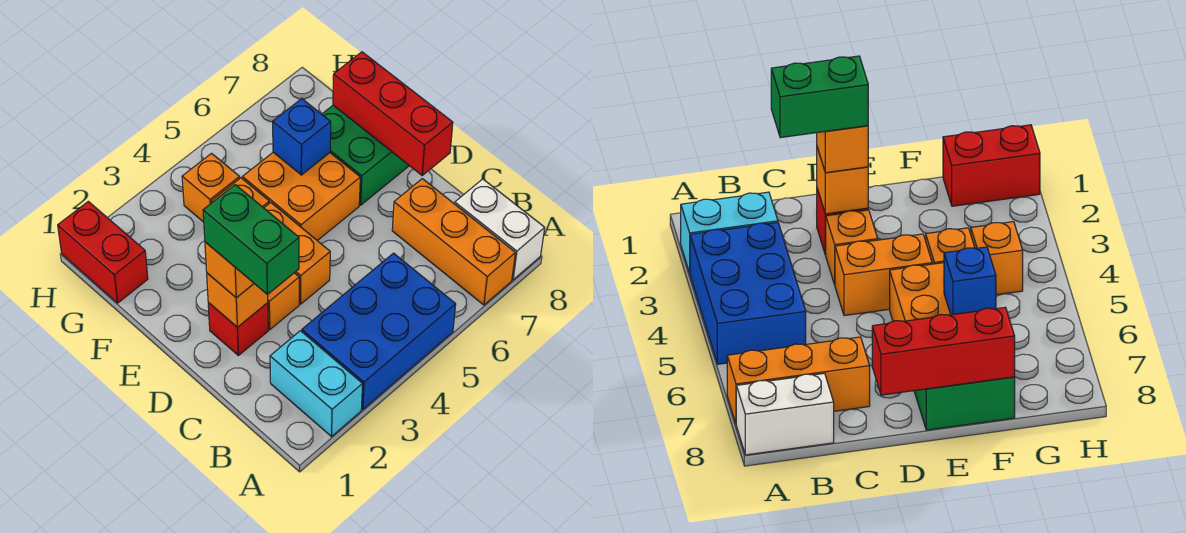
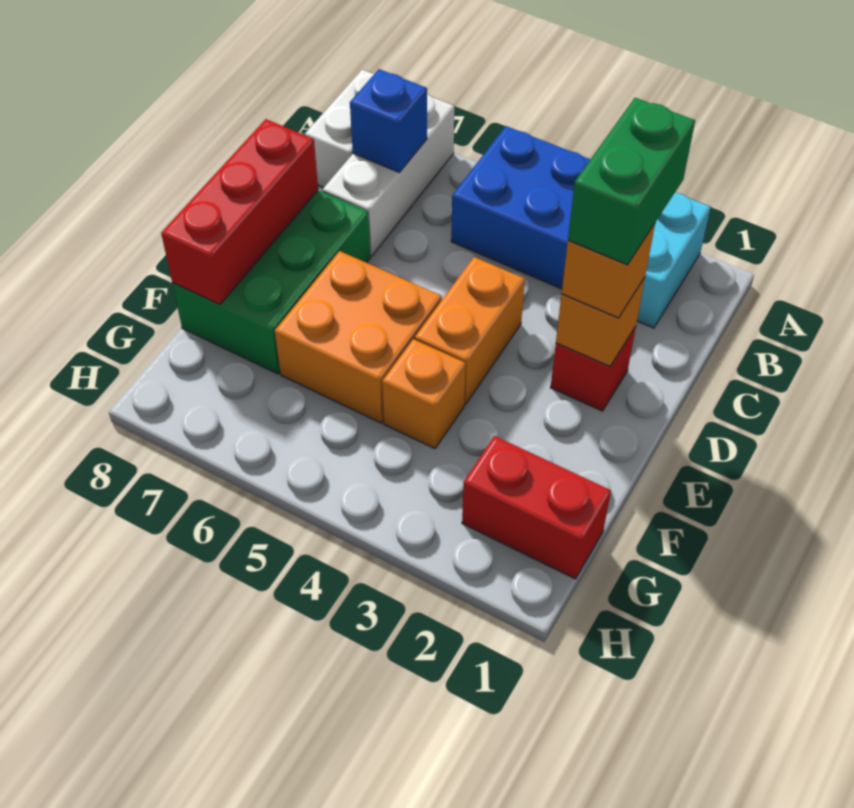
orange brick A7:C7 level 1 -> white brick A7:C7 level 1
orange brick D3 level 1 -> none
green brick E7:F8 level 1 -> green brick D7:F8 level 1
blue brick F6 level 2 -> blue brick B7 level 2
red brick G1:H1 level 1 -> red brick G1:G2 level 1
orange brick G4 level 1 -> none

